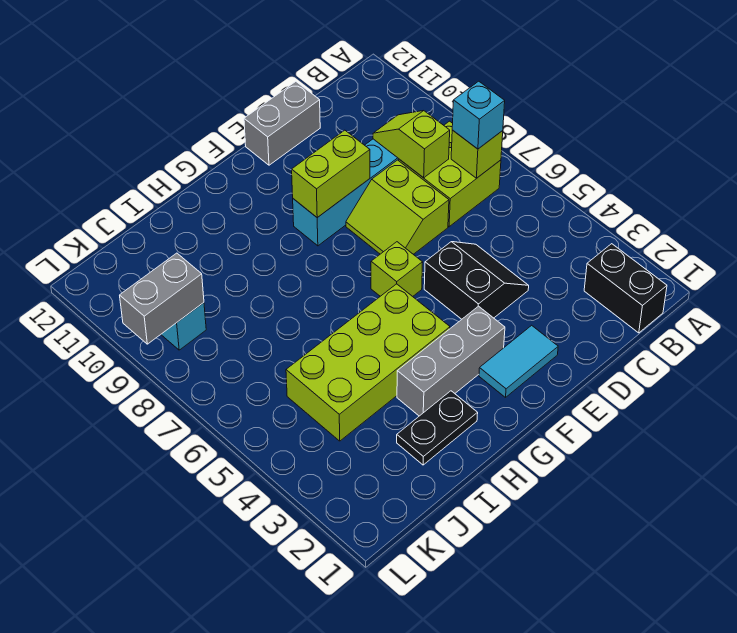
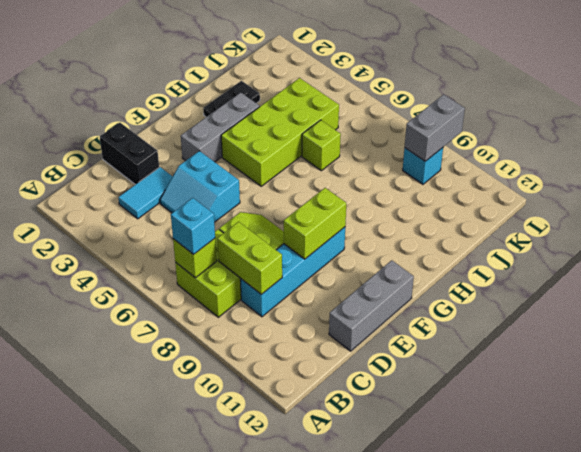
black brick B1:B2 level 1 -> black brick D1:D2 level 1
lime slope C8:C9 level 2 top 8 -> lime brick C8:C9 level 2
black slope D4:E5 level 1 top E -> cyan slope D4:E5 level 1 top E
grey brick D12:E12 level 1 -> grey brick D12:F12 level 1
cyan tile E2:F2 level 1 -> cyan tile C3:D3 level 1
lime brick F6 level 1 -> lime brick I6 level 1

